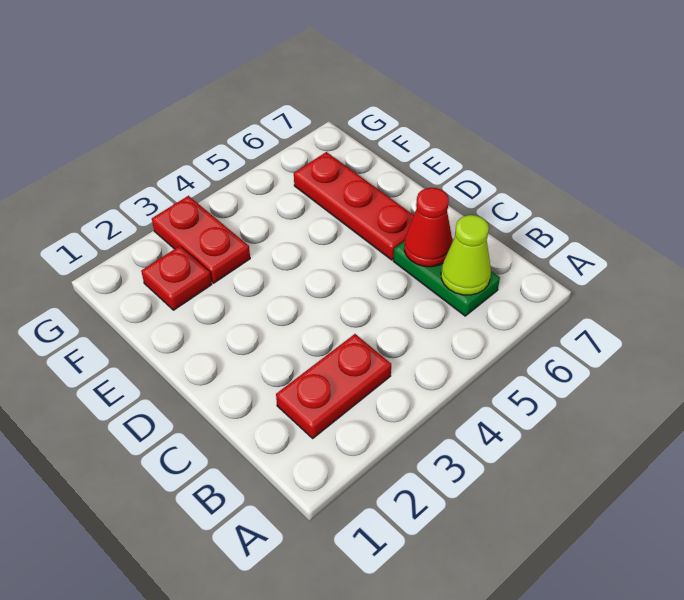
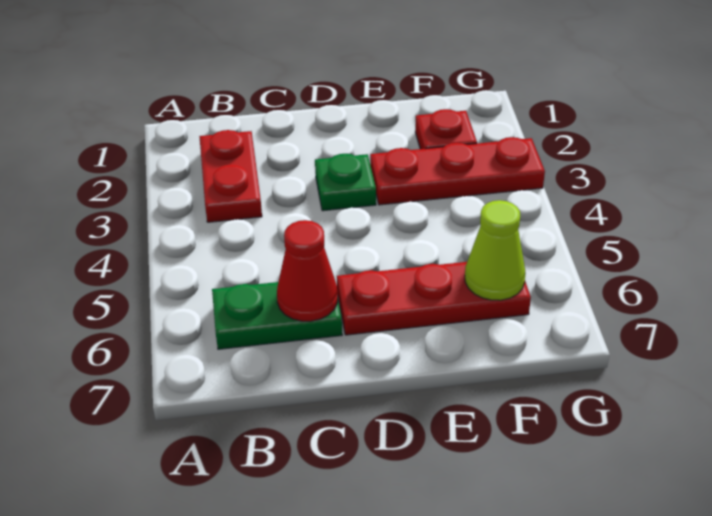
lime cone B6 level 2 -> lime cone F6 level 2
none -> green plate D3 level 1
red plate F3:G3 level 1 -> red plate E3:G3 level 1

